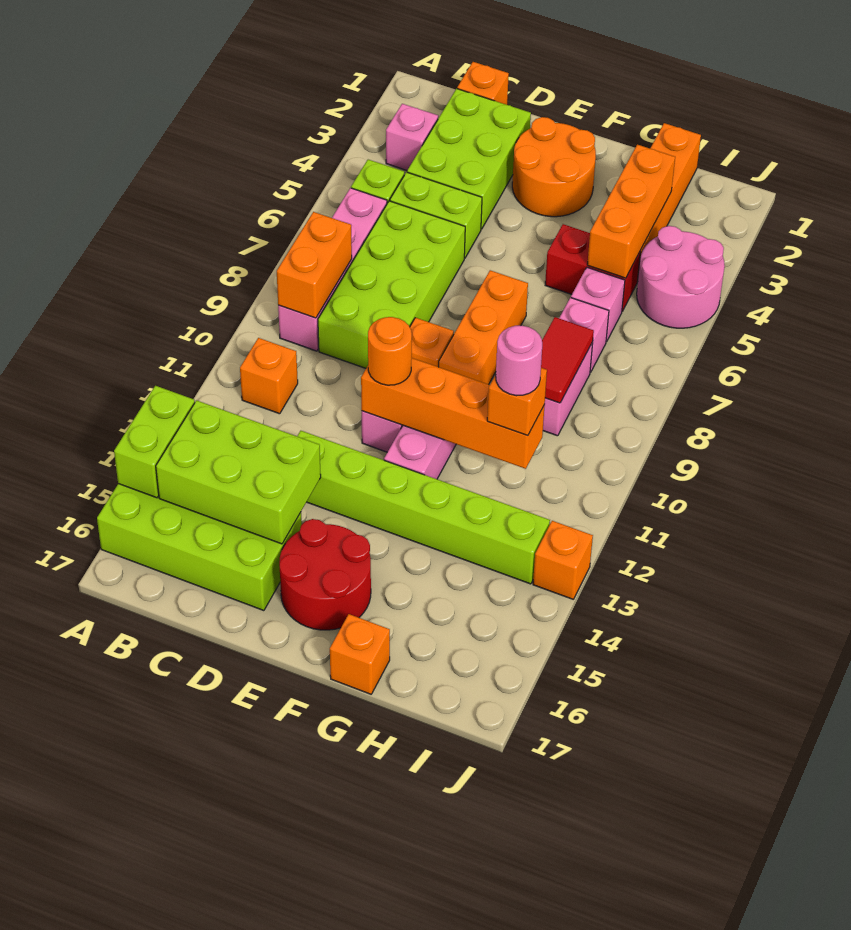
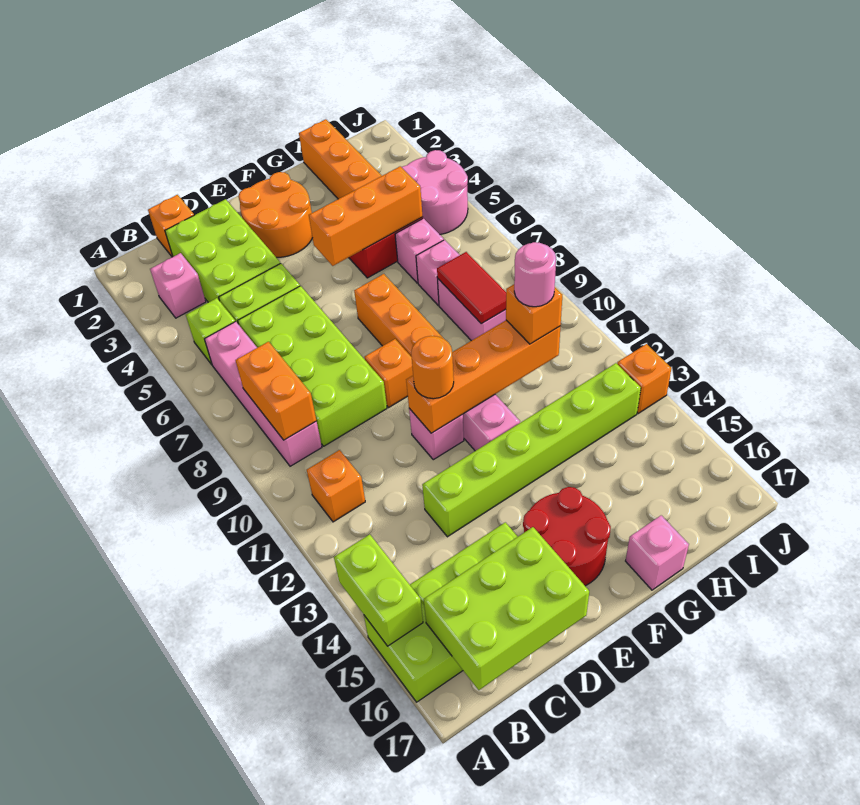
lime brick B14:D15 level 2 -> lime brick B16:D17 level 2
orange brick G17 level 1 -> pink brick G17 level 1
orange brick H3:H5 level 2 -> orange brick F5:H5 level 2

